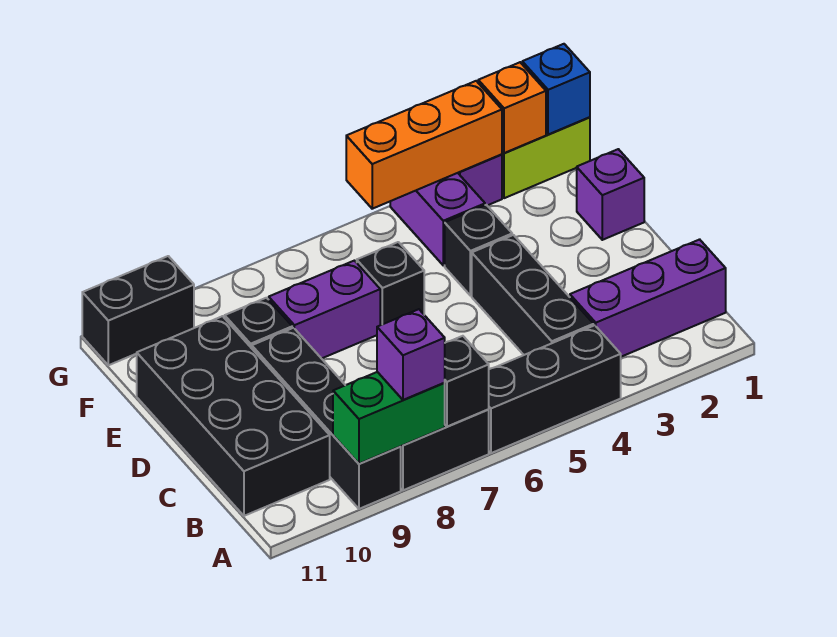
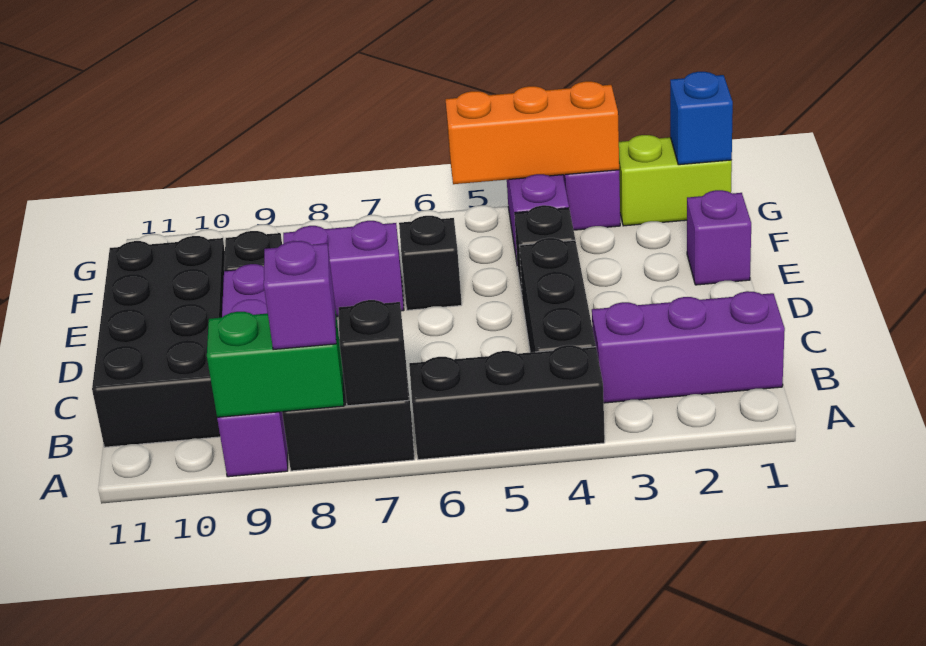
black brick A9:D9 level 1 -> purple brick A9:D9 level 1
orange brick G2 level 2 -> none
black brick G10:G11 level 1 -> none

